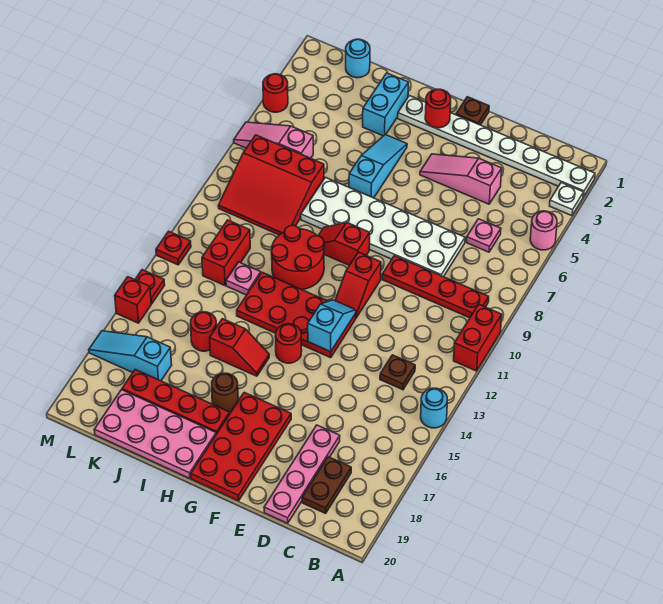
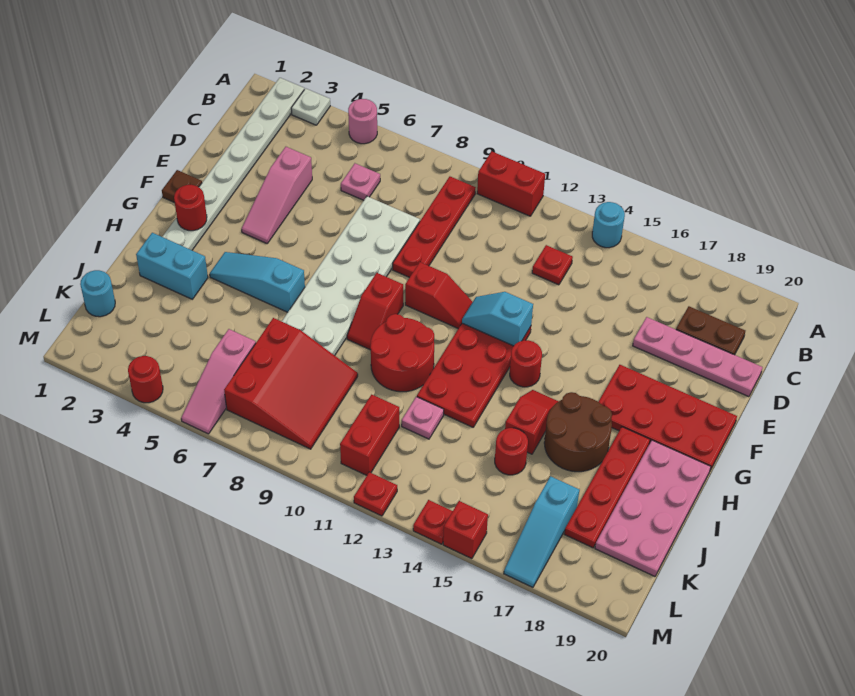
brown plate C13 level 1 -> red plate C13 level 1
brown round brick H17 level 1 -> brown round brick H16:I17 level 1
red brick K11:K12 level 1 -> red brick K11:L11 level 1

